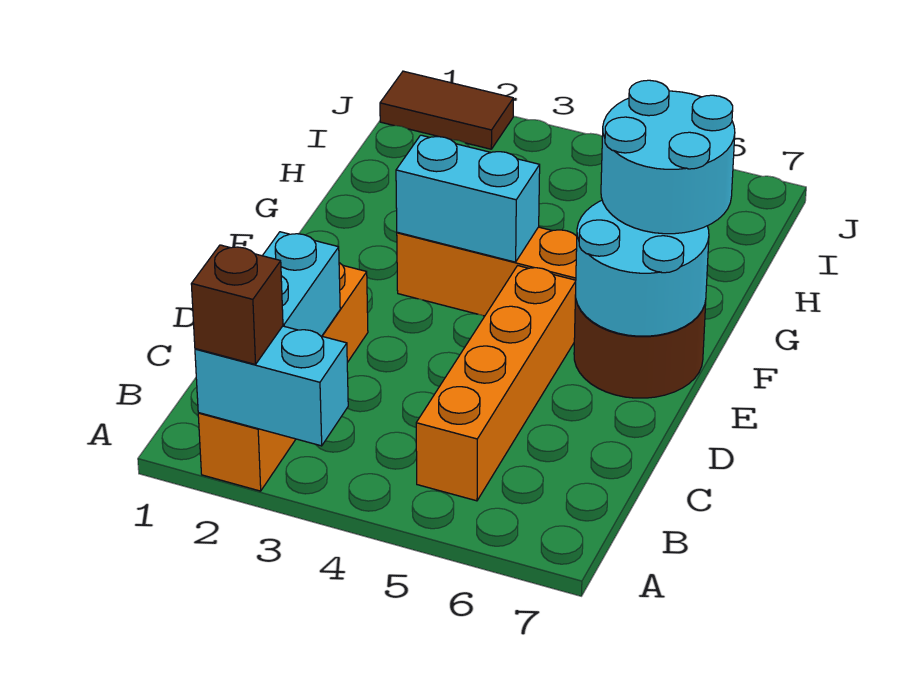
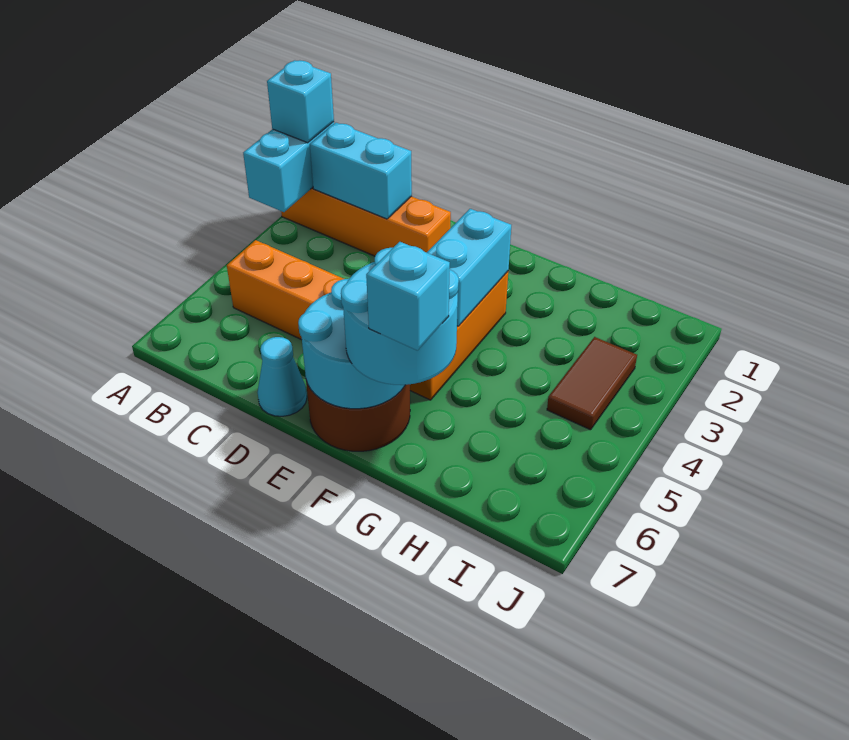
brown brick A2 level 3 -> cyan brick A2 level 3
none -> cyan cone D7 level 1
none -> cyan brick G7 level 4
brown tile J1:J2 level 1 -> brown tile I3:I4 level 1

